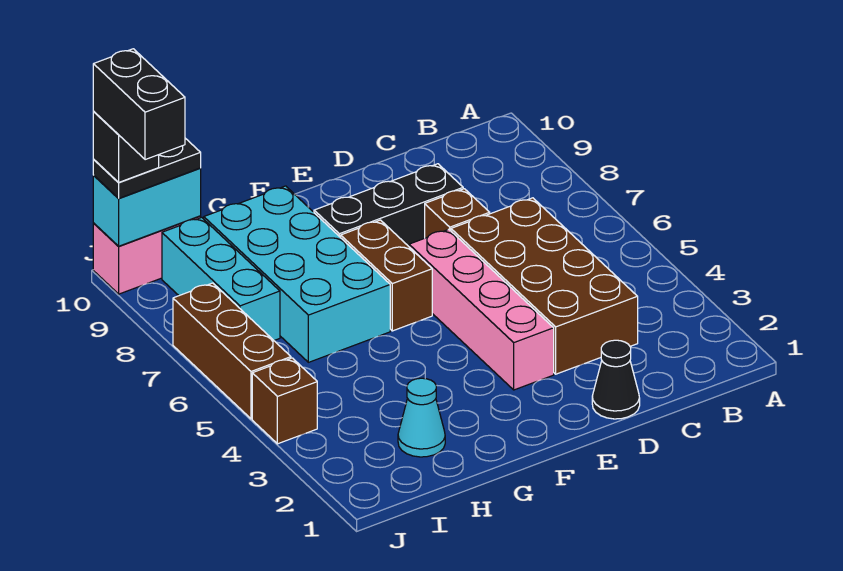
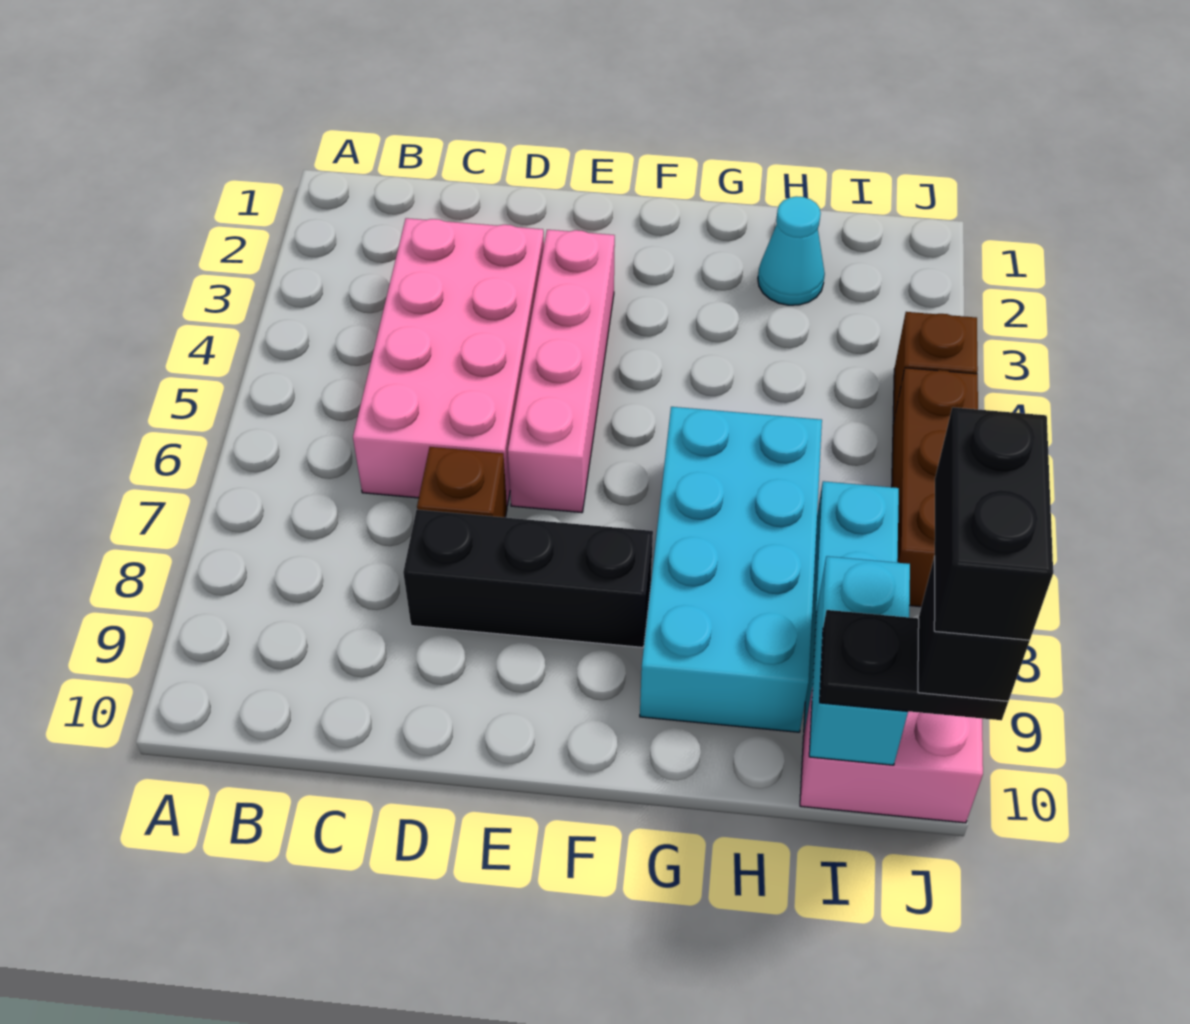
brown brick C3:D6 level 1 -> pink brick C3:D6 level 1
black cone D1 level 1 -> none
brown brick F6:F7 level 1 -> none
cyan brick I10:J10 level 2 -> cyan brick I9:I10 level 2

